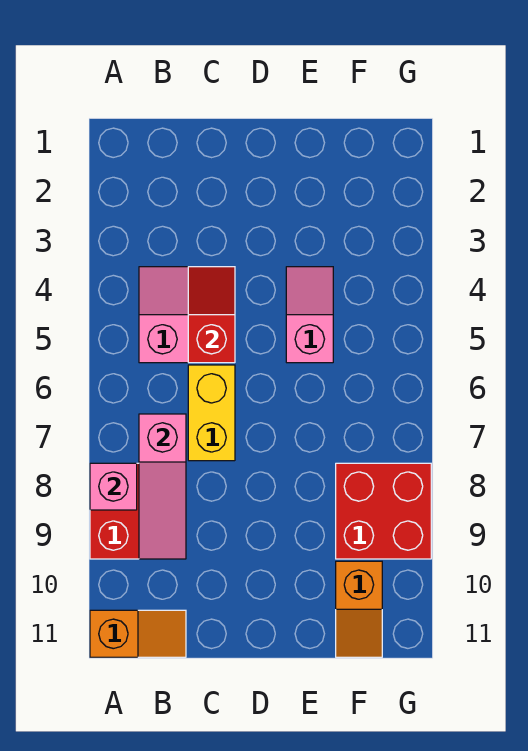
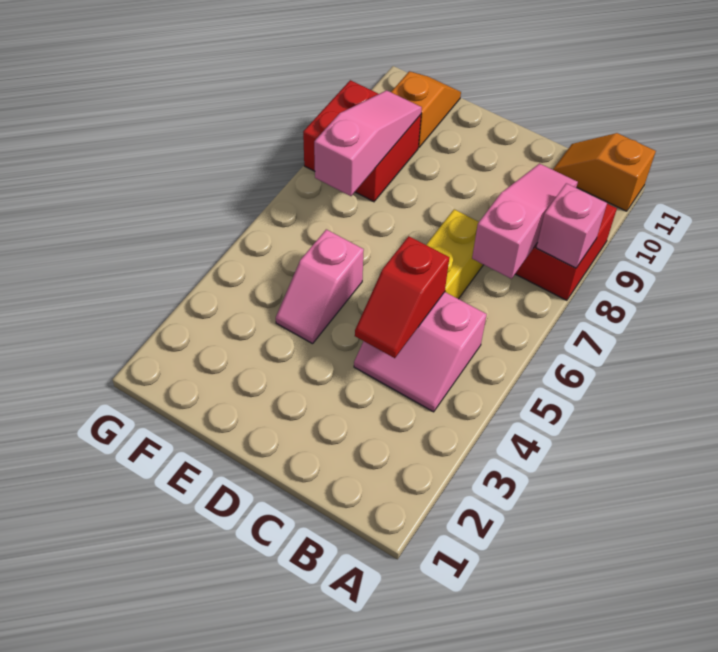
none -> pink slope F7:F9 level 2 top 7

